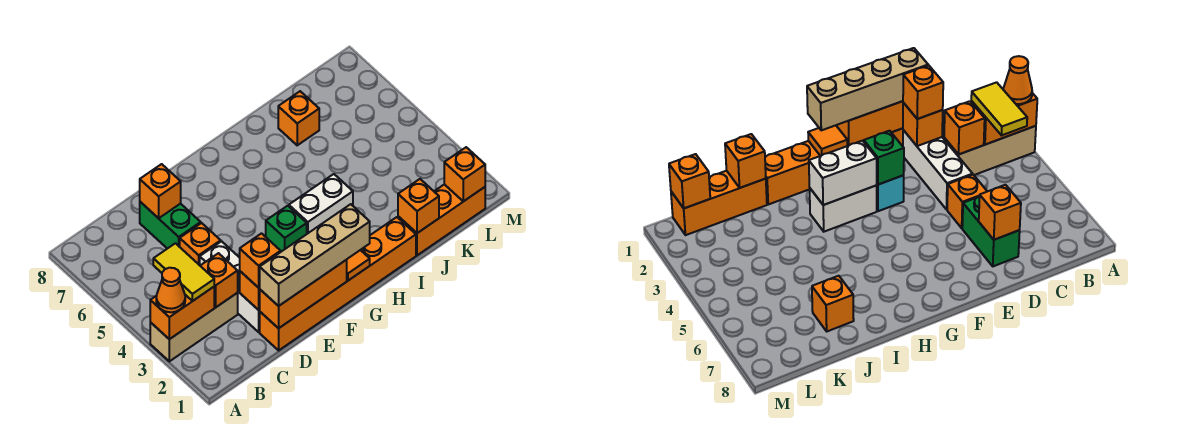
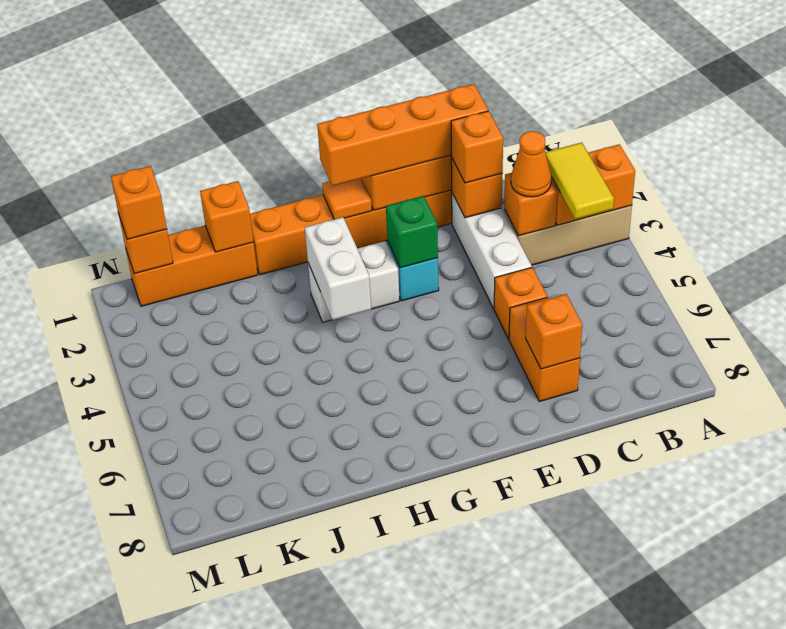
orange cone A3 level 3 -> orange cone C3 level 3
tan brick D1:G1 level 3 -> orange brick D1:G1 level 3
green brick D6:D7 level 1 -> orange brick D6:D7 level 1
white brick G3:H3 level 2 -> white brick H3:H4 level 2
orange brick J7 level 1 -> orange brick L1 level 3

